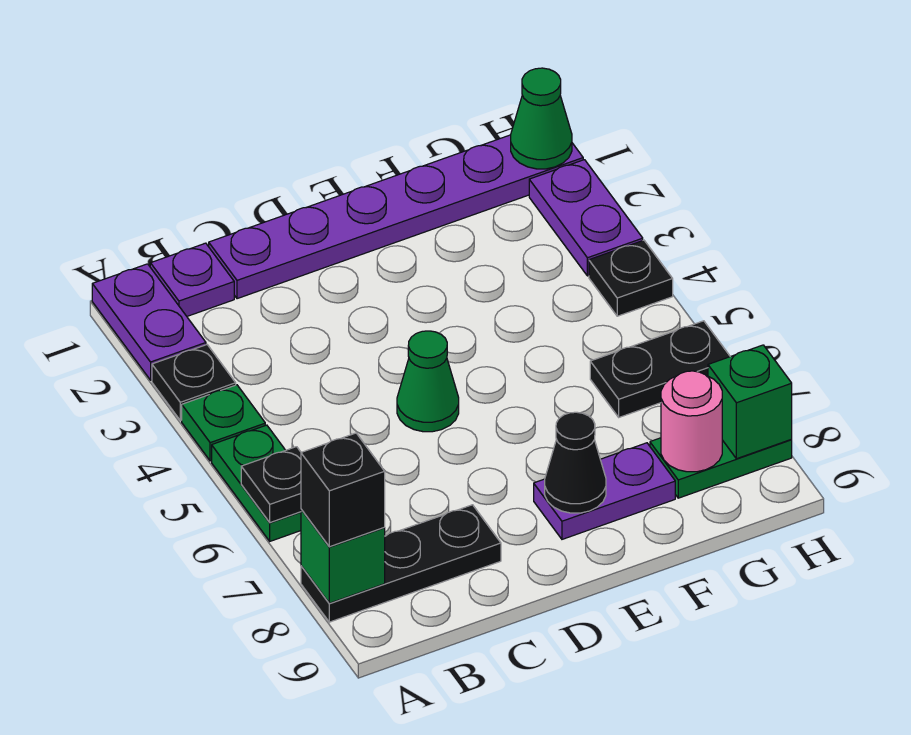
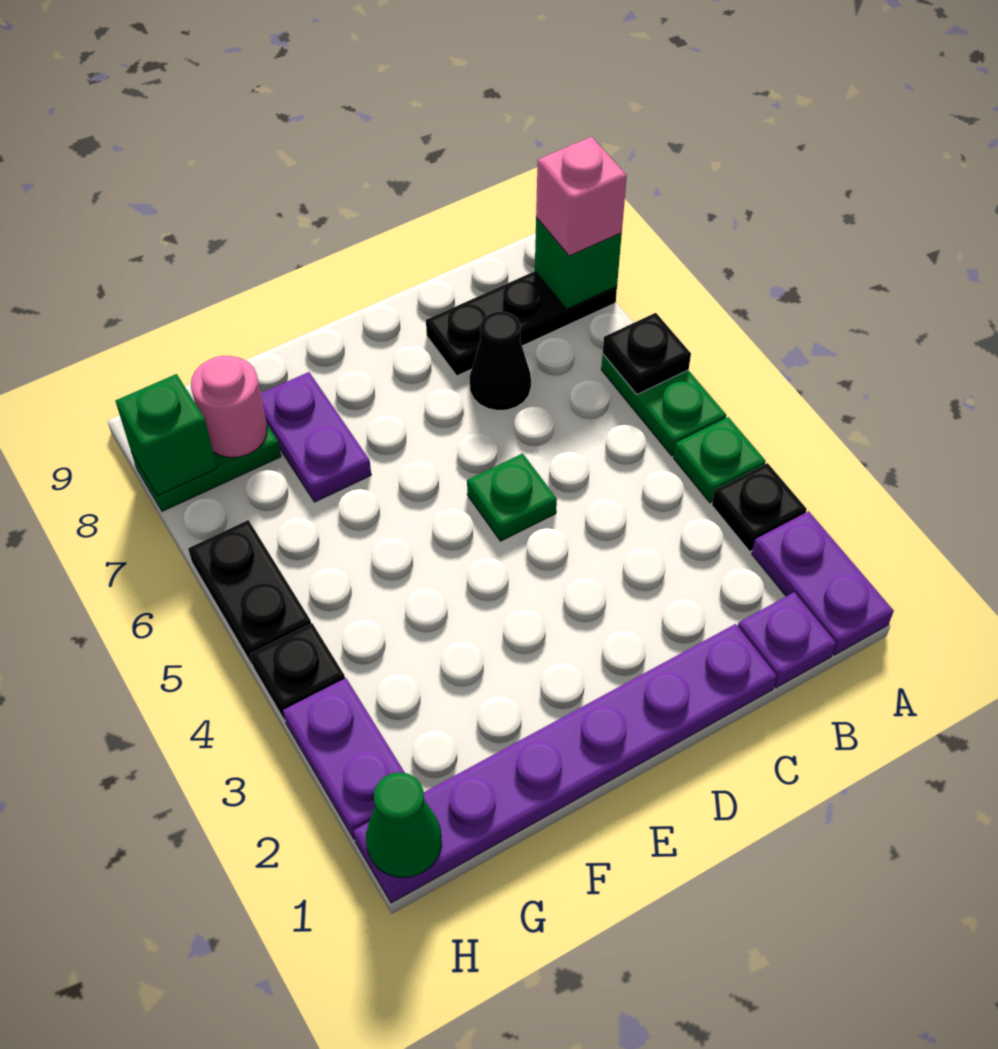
black brick A8 level 3 -> pink brick A8 level 3
green cone D5 level 1 -> green plate D5 level 1
purple plate E8:F8 level 1 -> purple plate F7:F8 level 1
black cone E8 level 2 -> black cone C7 level 1
black plate G6:H6 level 1 -> black plate H5:H6 level 1

